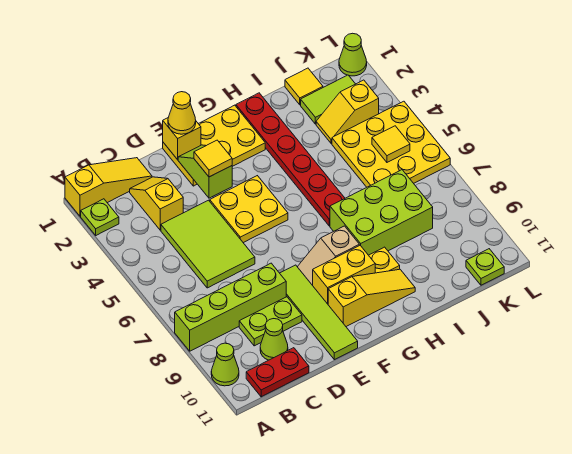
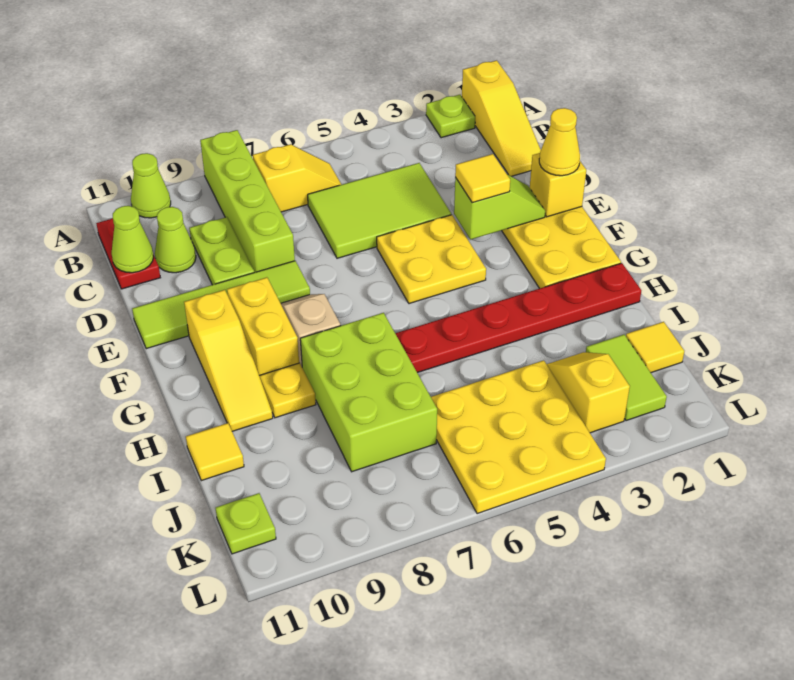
yellow slope C2:C3 level 1 top 3 -> yellow slope B6:B7 level 1 top 7
yellow tile K5 level 2 -> yellow tile I11 level 1
lime cone L1 level 1 -> lime cone C11 level 2

